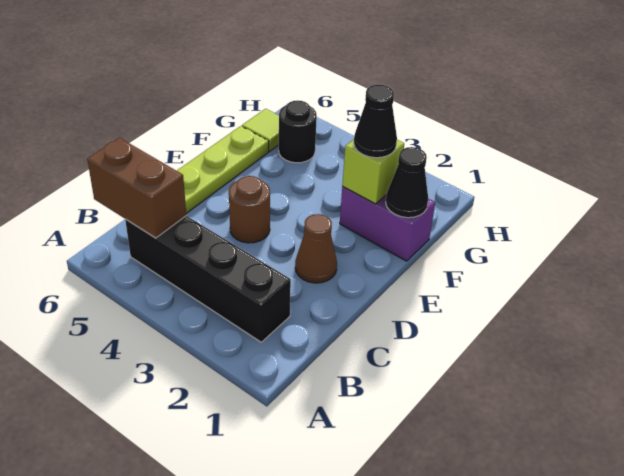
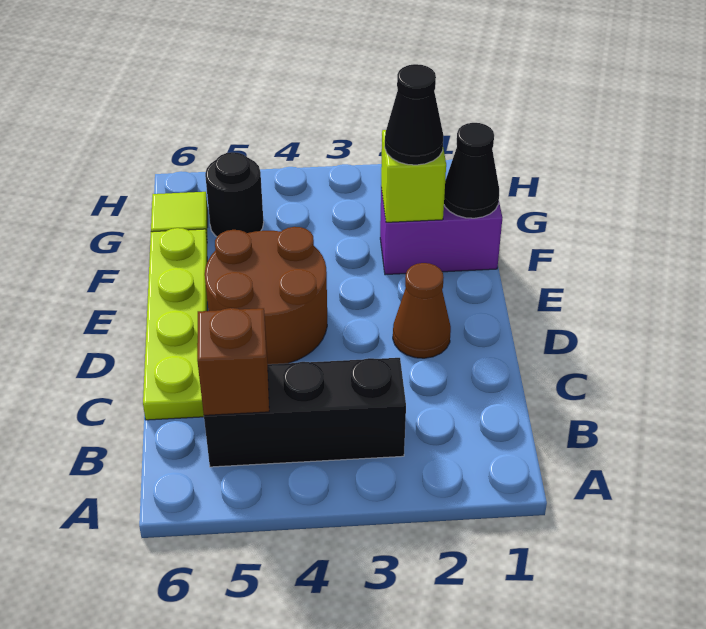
black brick B2:B5 level 1 -> black brick B3:B5 level 1
brown brick B5:B6 level 2 -> brown brick B5 level 2
brown round brick D4 level 1 -> brown round brick D4:E5 level 1

